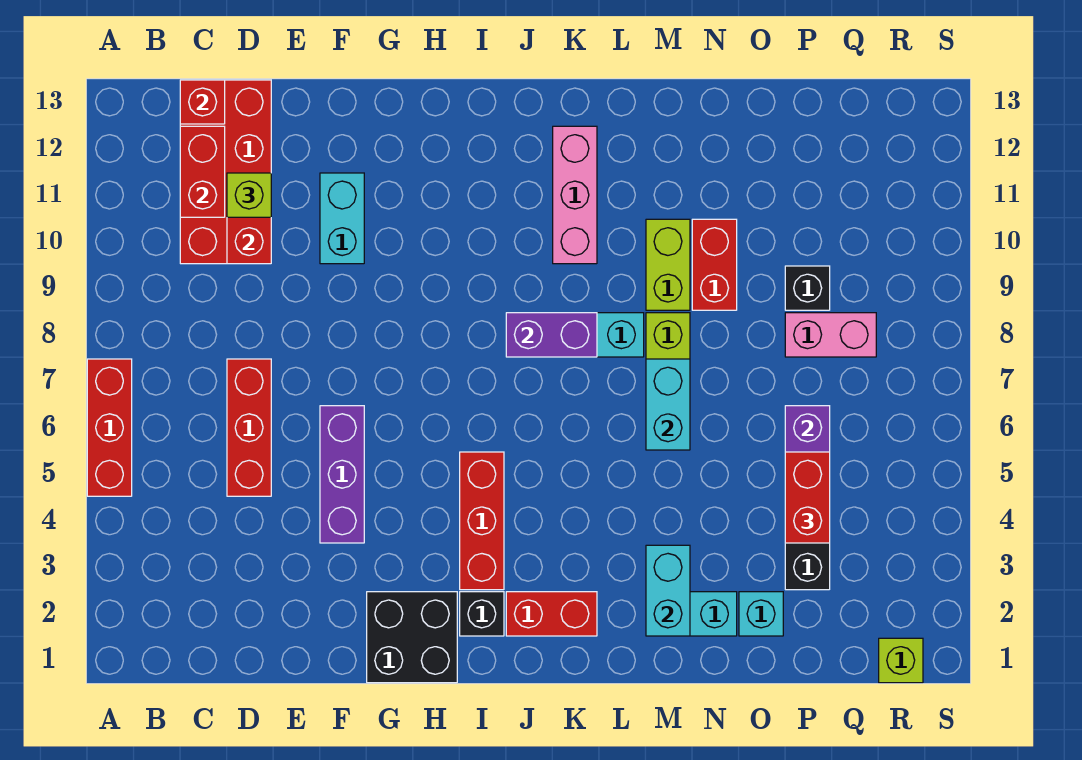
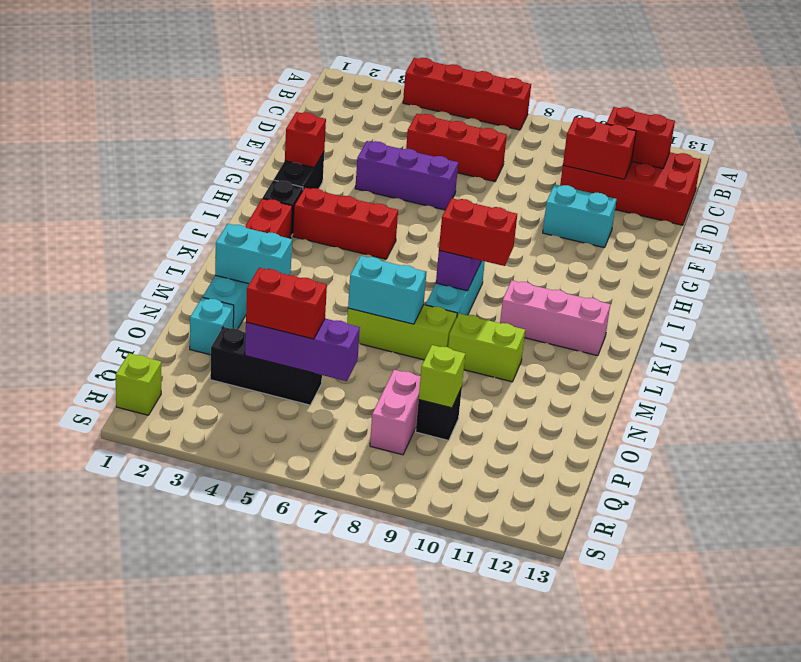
red brick A5:A7 level 1 -> red brick A4:A7 level 1
red brick C13 level 2 -> red brick G2 level 2
lime brick D11 level 3 -> lime brick P9 level 2
black brick G1:H2 level 1 -> black brick G2:H2 level 1
red brick N9:N10 level 1 -> red brick K8:K9 level 3

